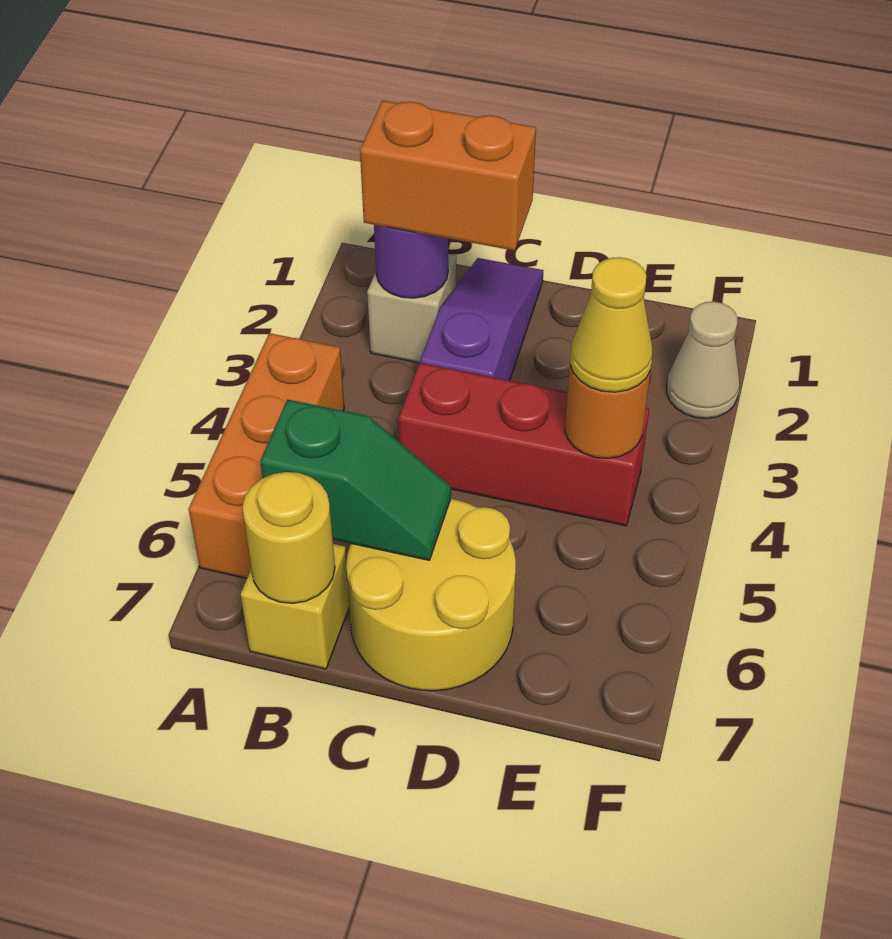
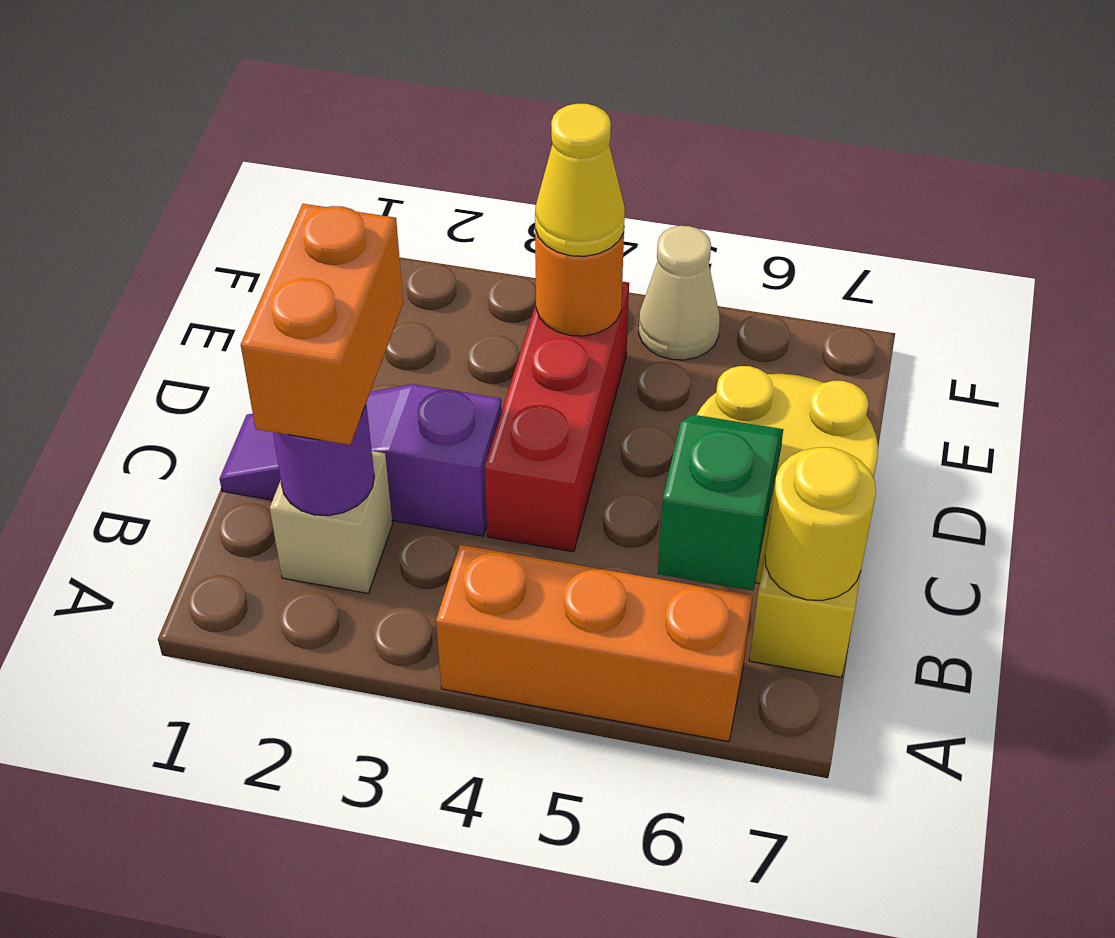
tan cone F2 level 1 -> tan cone F5 level 1

